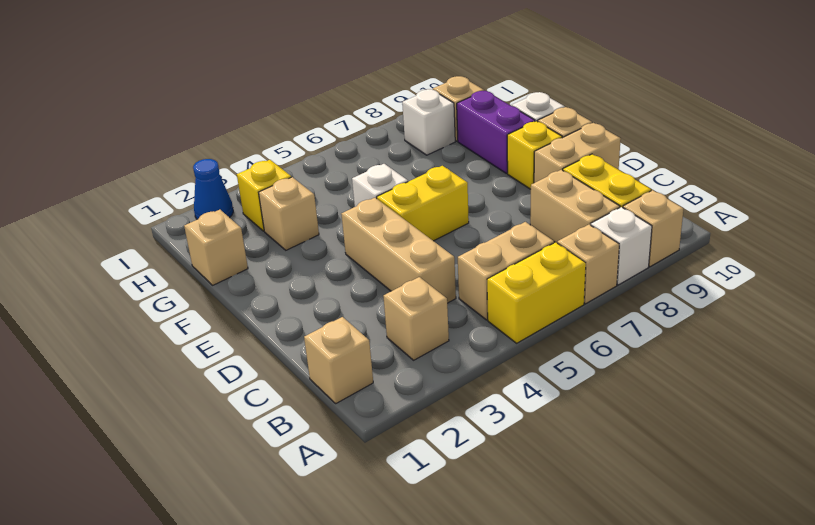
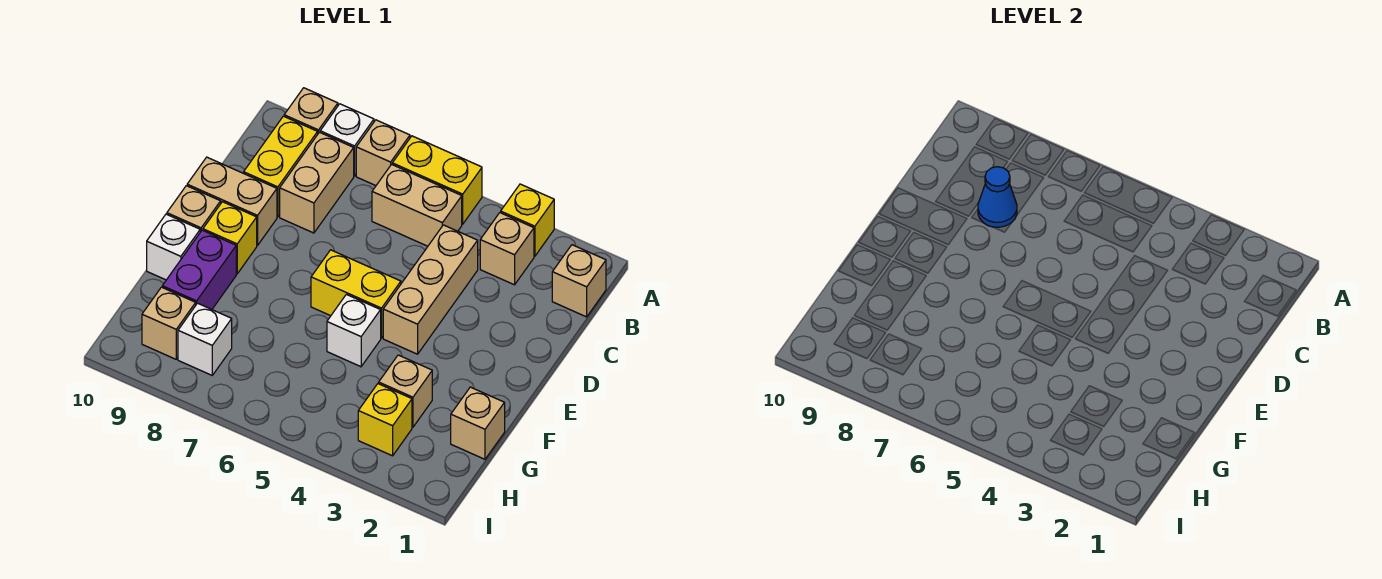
none -> yellow brick A3 level 1
blue cone I2 level 1 -> blue cone C8 level 2

